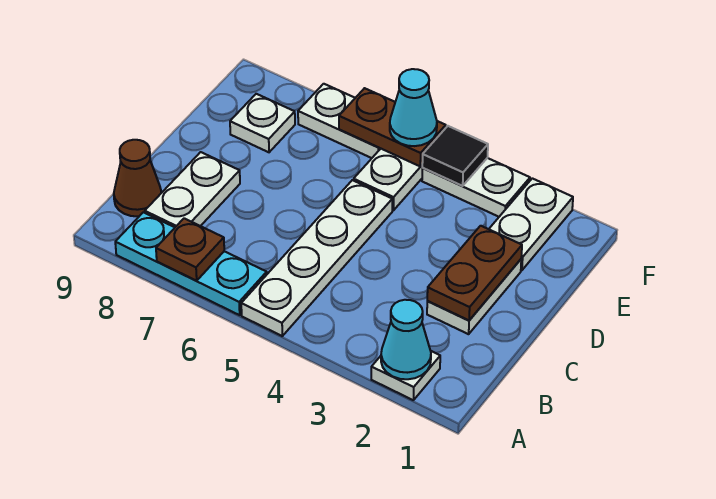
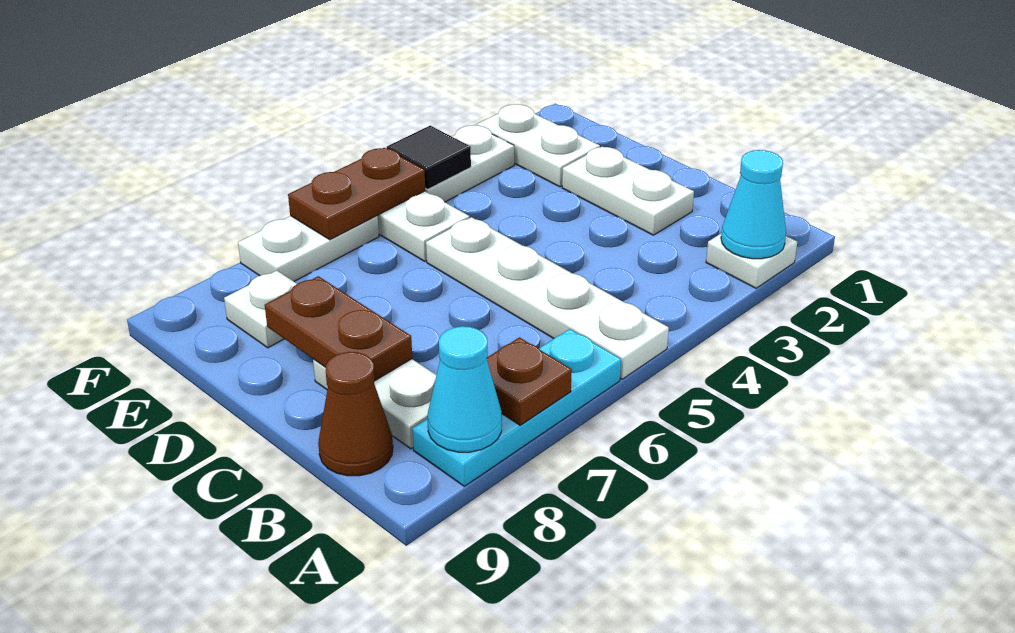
brown plate C2:D2 level 2 -> brown plate C8:D8 level 2
cyan cone F5 level 3 -> cyan cone A8 level 2

